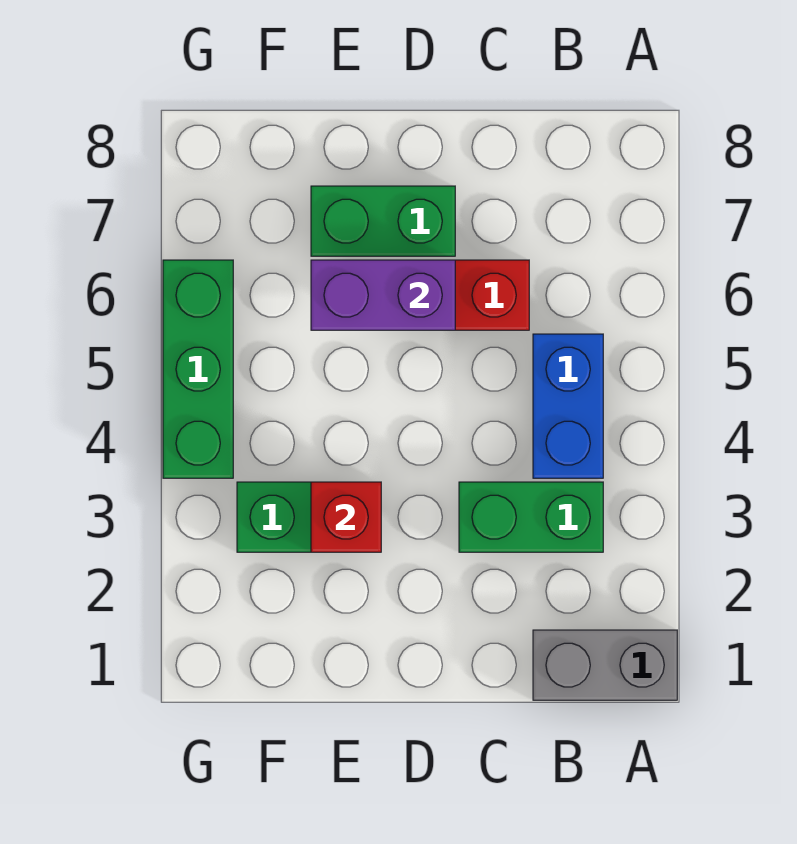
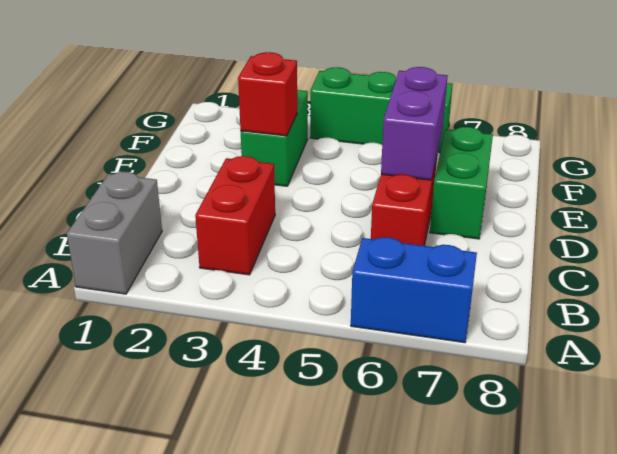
green brick B3:C3 level 1 -> red brick B3:C3 level 1
blue brick B4:B5 level 1 -> blue brick A6:A7 level 1

